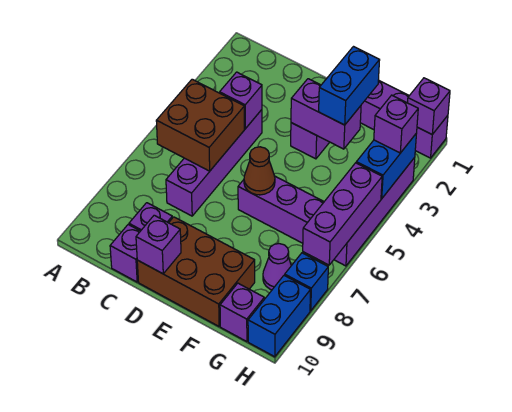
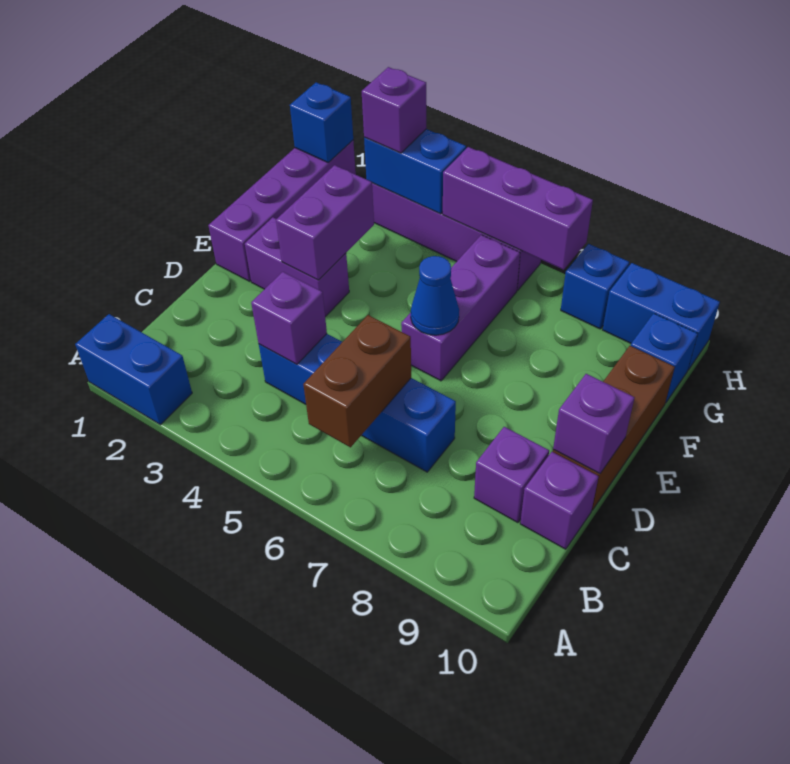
brown brick B5:C6 level 2 -> brown brick B6:C6 level 2
purple brick C4:C7 level 1 -> blue brick C4:C7 level 1
brown brick D9:F10 level 1 -> brown brick D10:F10 level 1
brown cone E6 level 2 -> blue cone E6 level 2
blue brick F2:F3 level 3 -> blue brick A1:A2 level 1
purple cone G8 level 1 -> none
purple brick G10 level 1 -> blue brick G10 level 1
purple brick H1 level 2 -> blue brick H1 level 2

